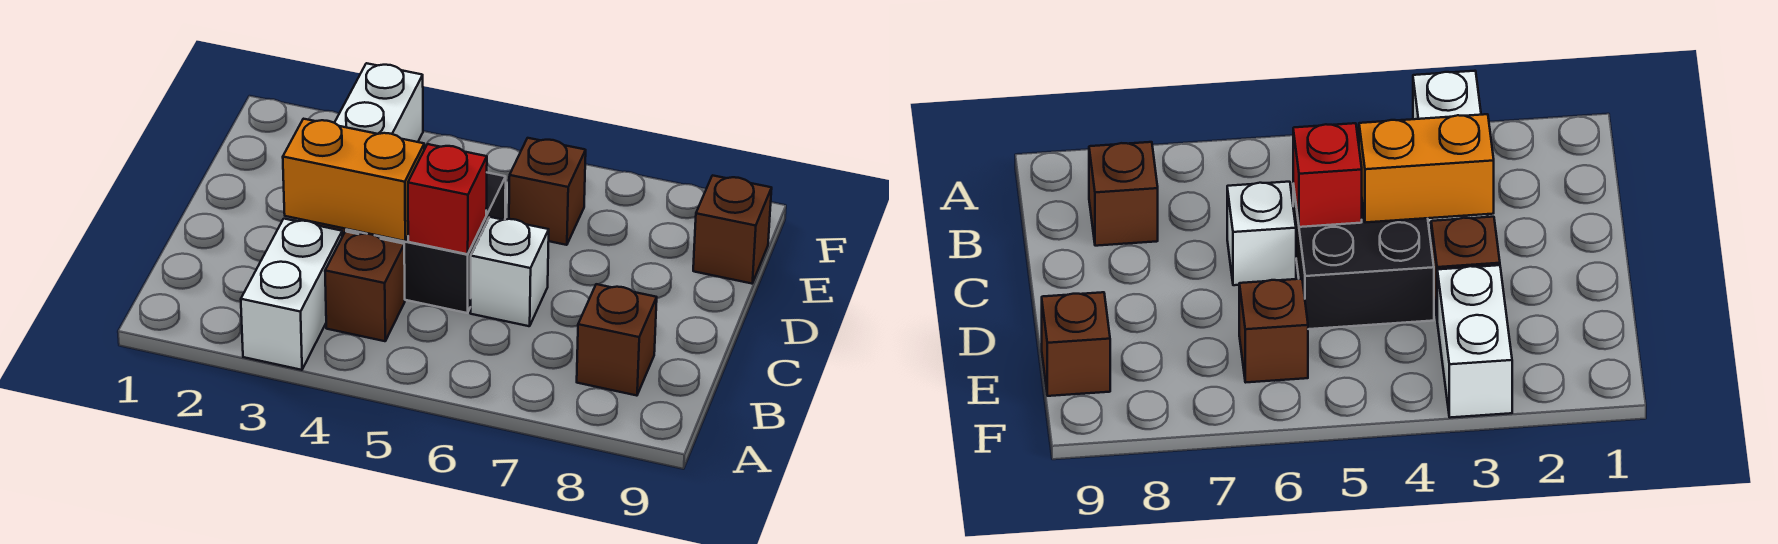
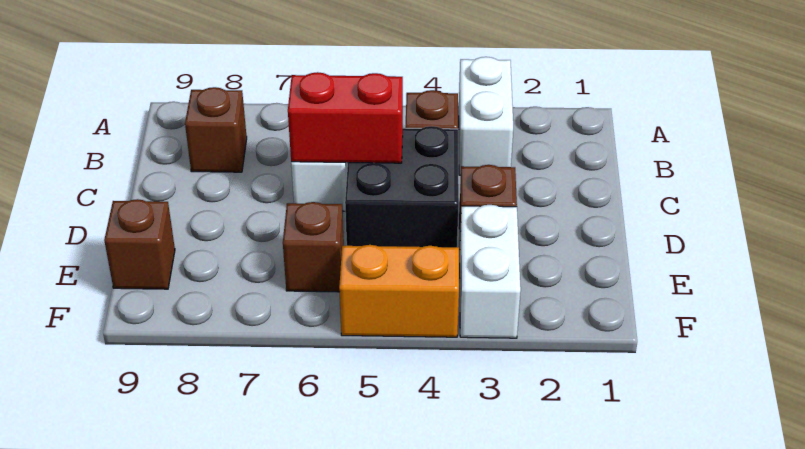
orange brick C3:C4 level 2 -> orange brick F4:F5 level 1
red brick C5 level 2 -> red brick C5:C6 level 2

